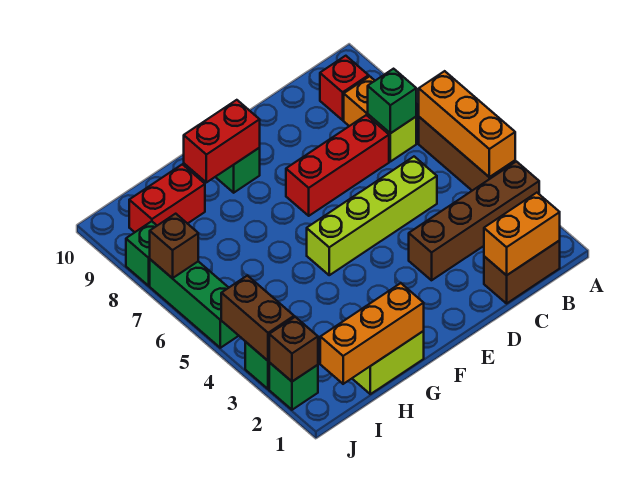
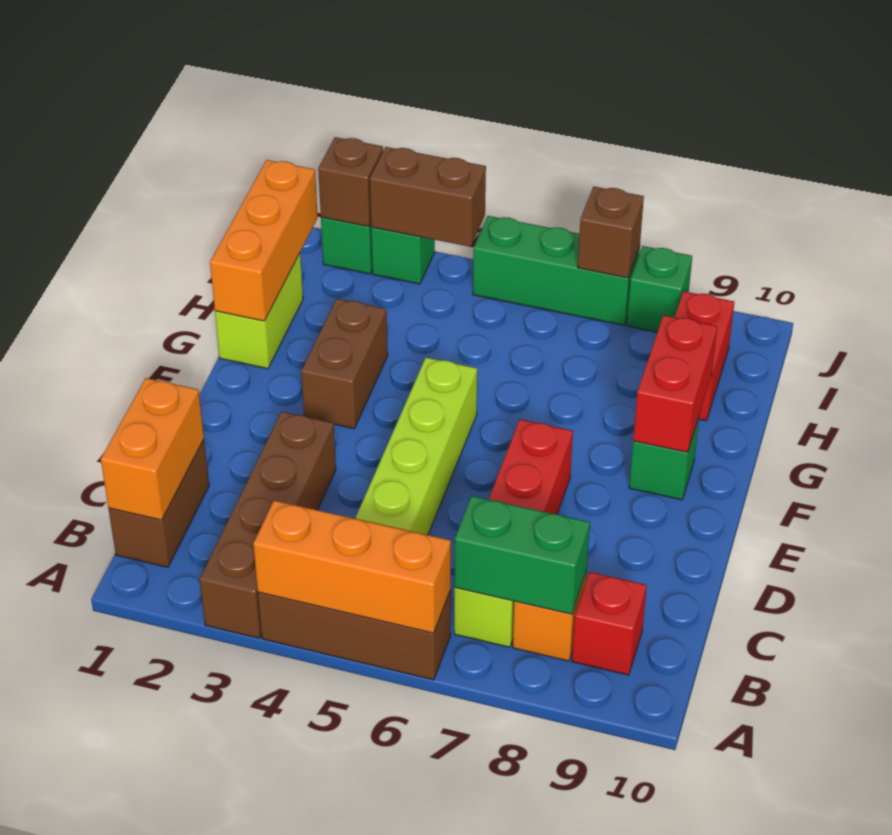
green brick B7 level 2 -> green brick B7:B8 level 2
none -> brown brick F3:G3 level 1

